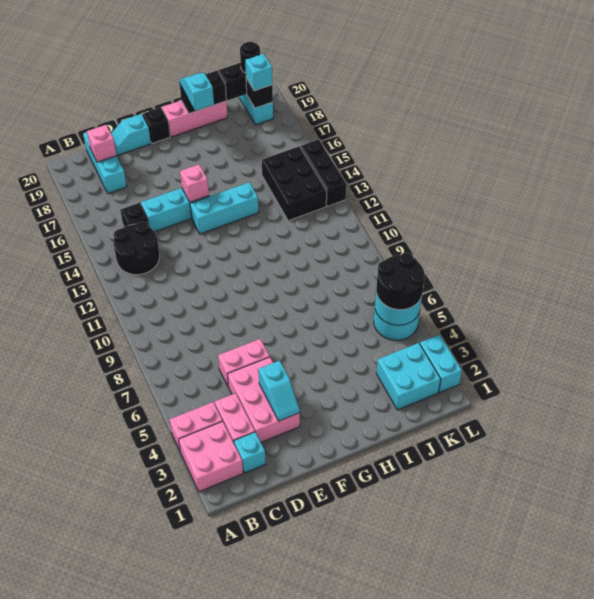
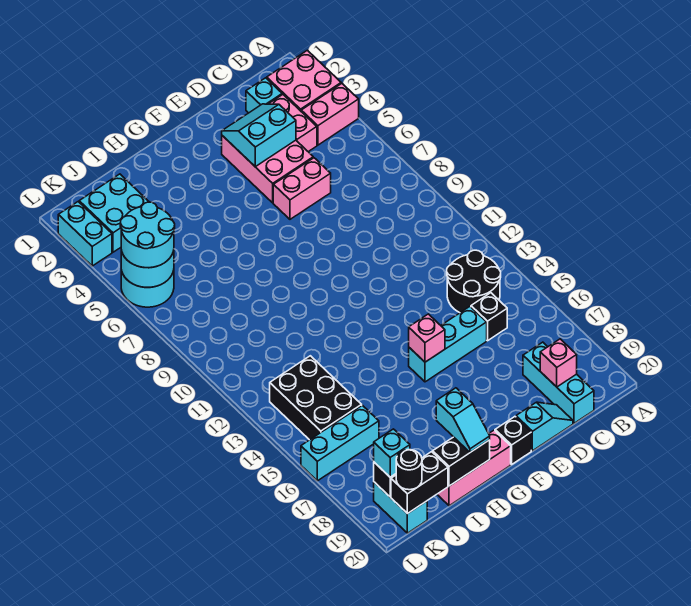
cyan slope E3:E4 level 2 top 4 -> cyan slope D3:E4 level 2 top 4
cyan brick F14:H14 level 1 -> cyan brick J16:L16 level 1
black round brick K5:L6 level 3 -> cyan round brick K5:L6 level 3
black brick L13:L15 level 1 -> none

